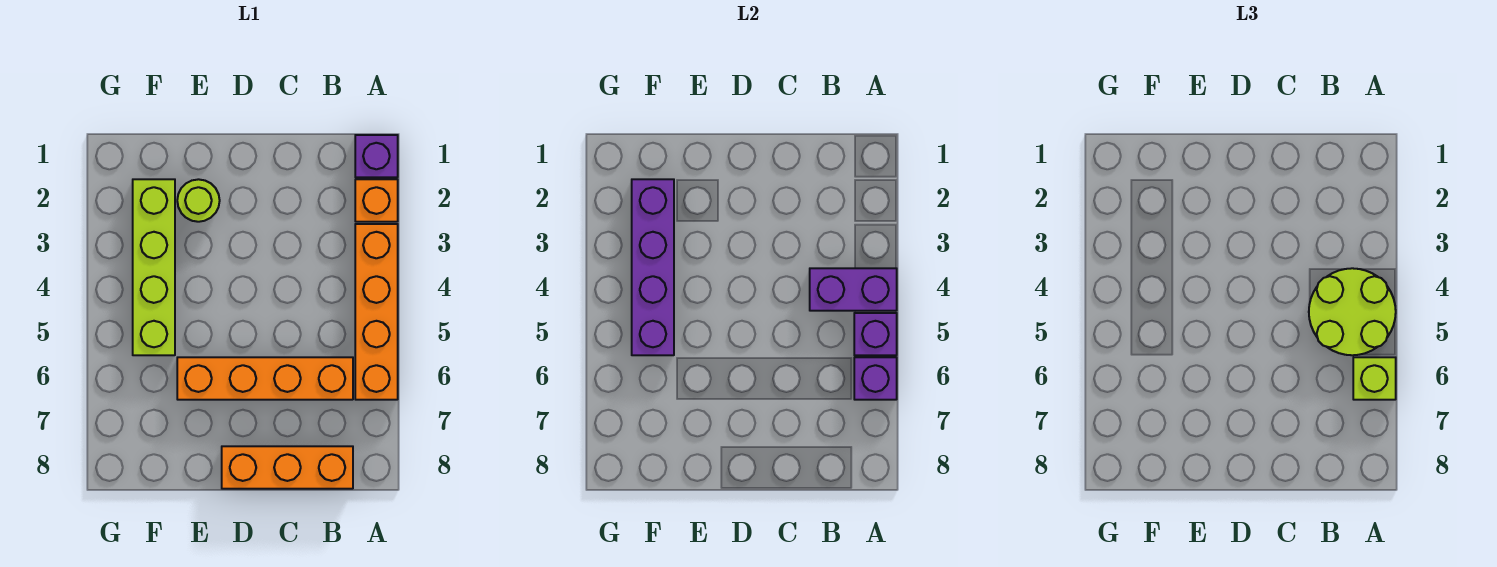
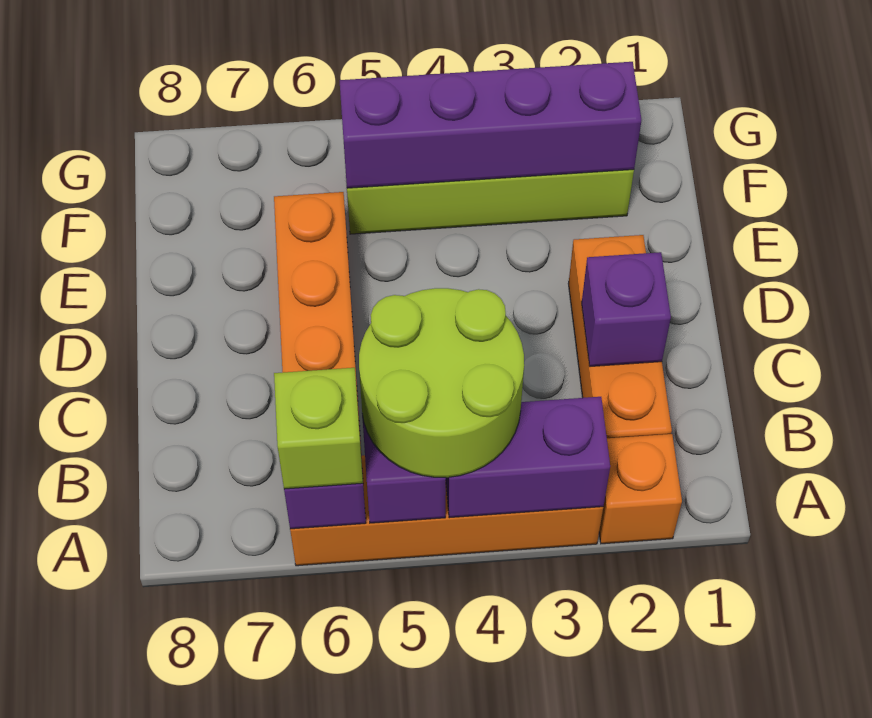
purple brick A1 level 1 -> purple brick C2 level 2
purple brick A4:B4 level 2 -> purple brick A3:A4 level 2
orange brick B8:D8 level 1 -> orange brick B2:D2 level 1
lime round brick E2 level 1 -> none

